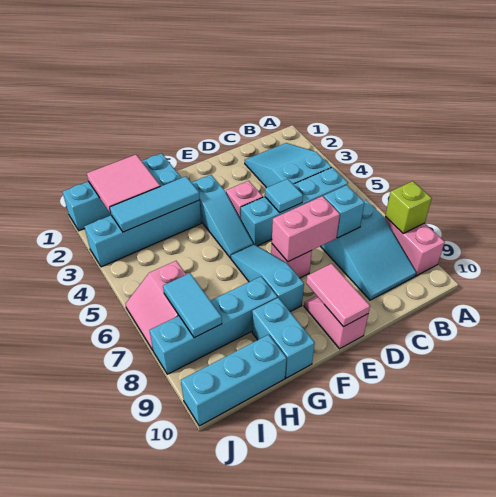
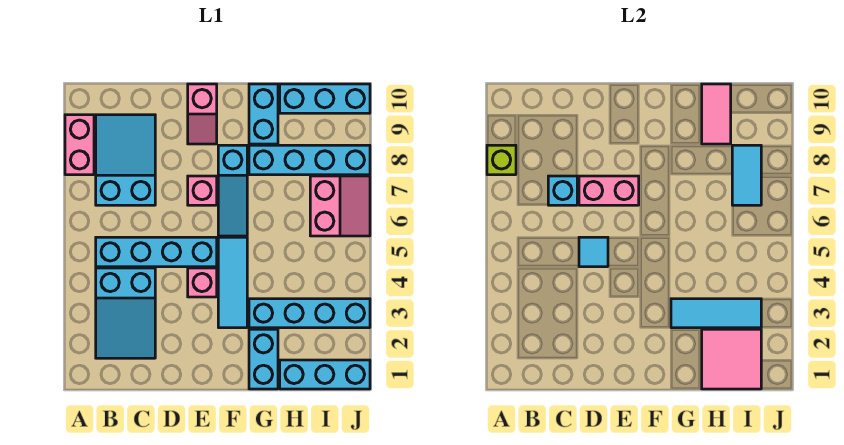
pink tile E9:E10 level 2 -> pink tile H9:H10 level 2
cyan slope F3:F5 level 1 top 3 -> cyan tile F3:F5 level 1

